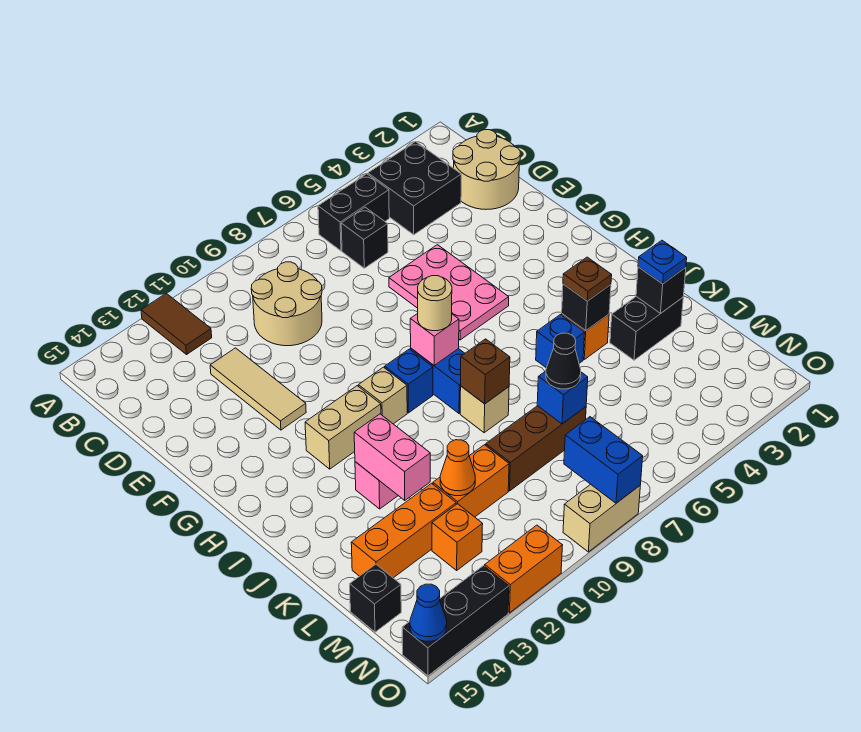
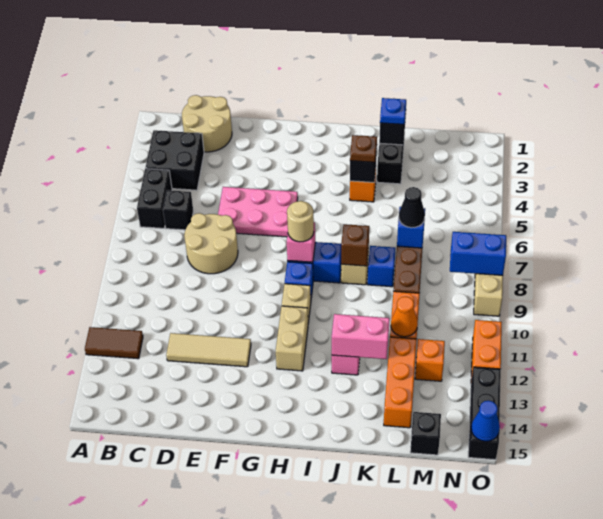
tan round brick C9:D10 level 1 -> tan round brick D7:E8 level 1
blue brick J5 level 1 -> blue brick K8 level 1

